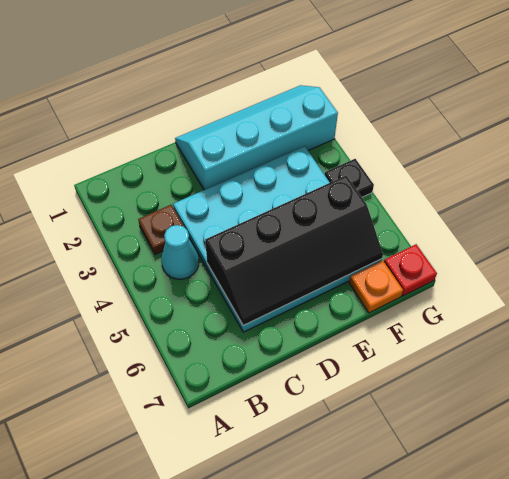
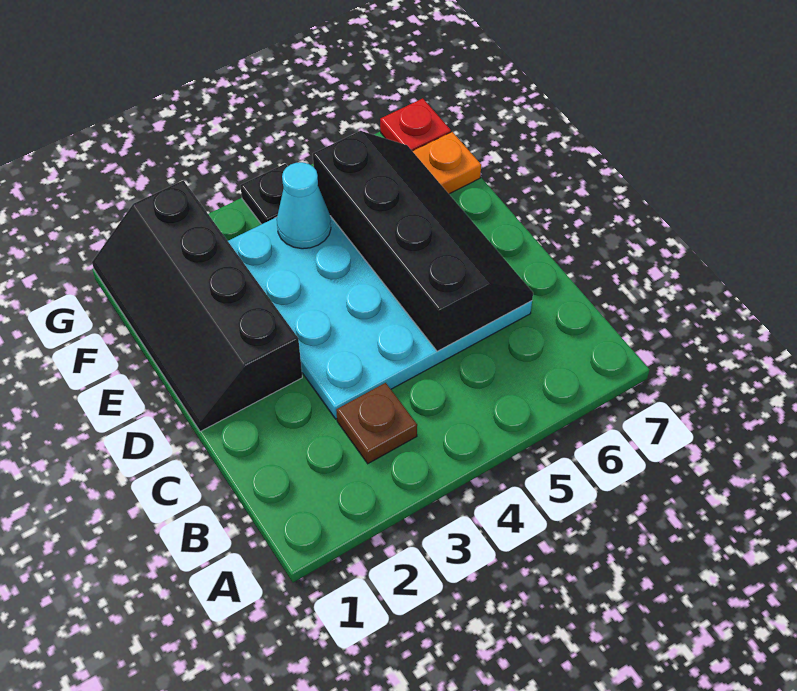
cyan cone B4 level 1 -> cyan cone F4 level 2
cyan slope D1:G2 level 1 top 2 -> black slope D1:G2 level 1 top 2

